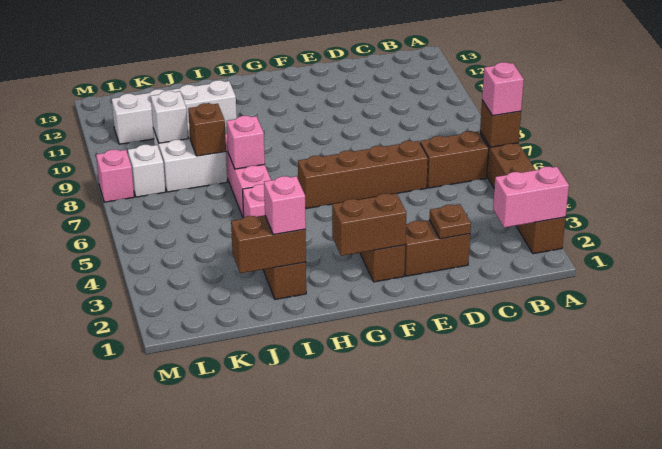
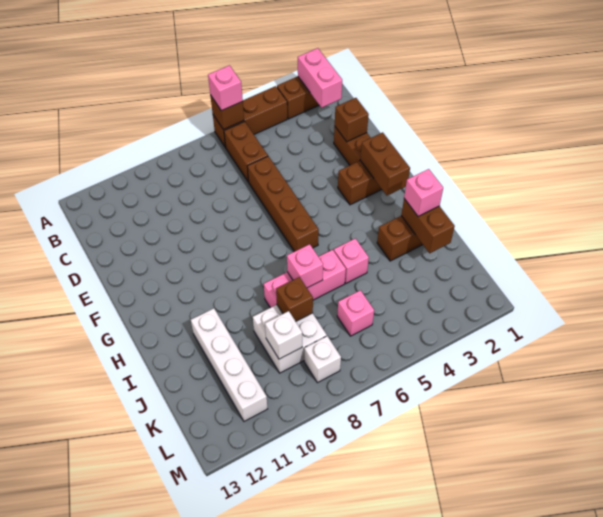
brown plate D2 level 2 -> brown brick D2 level 2
pink brick M8 level 1 -> pink brick K6 level 1

